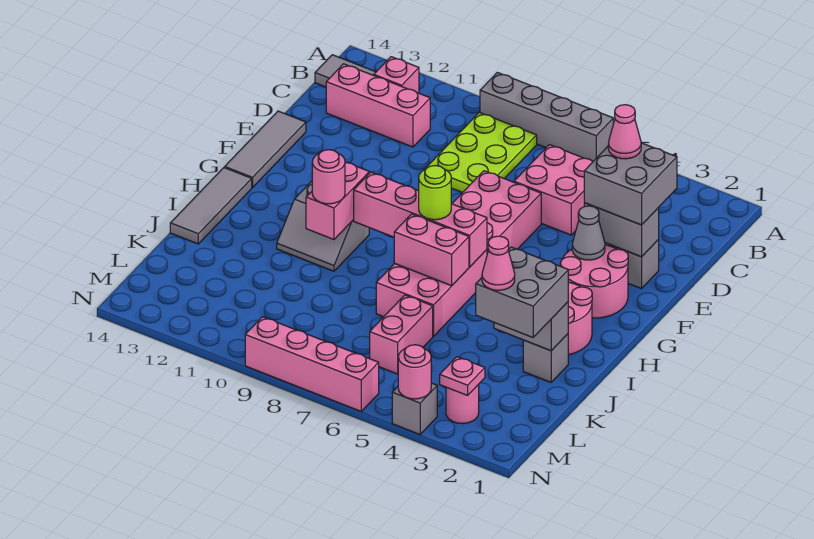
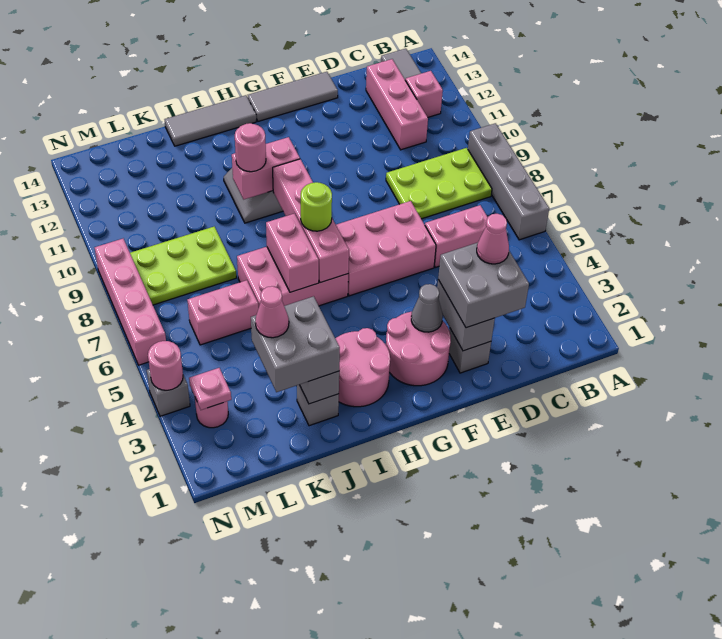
pink brick C5:D6 level 1 -> pink brick C6:D6 level 1
none -> lime plate K8:M9 level 1

